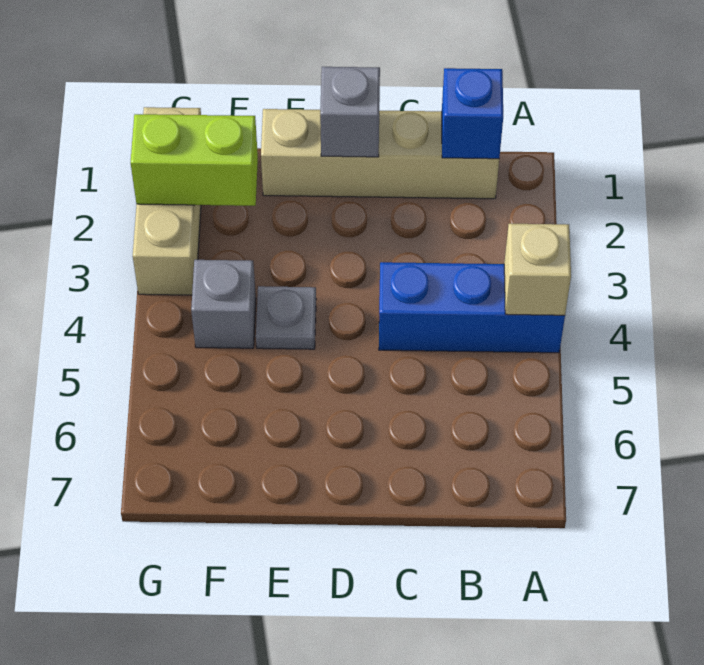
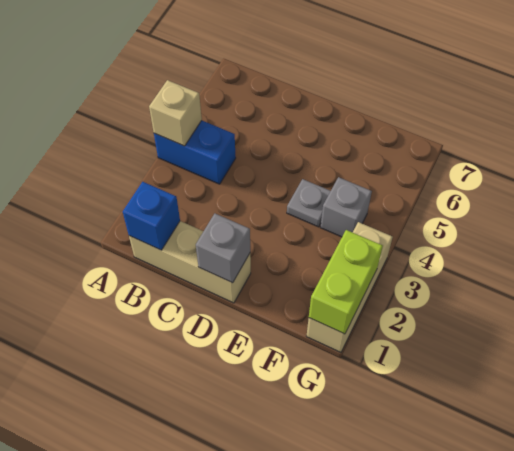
blue brick A4:C4 level 1 -> blue brick A4:B4 level 1
tan brick B1:E1 level 1 -> tan brick B1:D1 level 1
lime brick F2:G2 level 2 -> lime brick G1:G2 level 2

